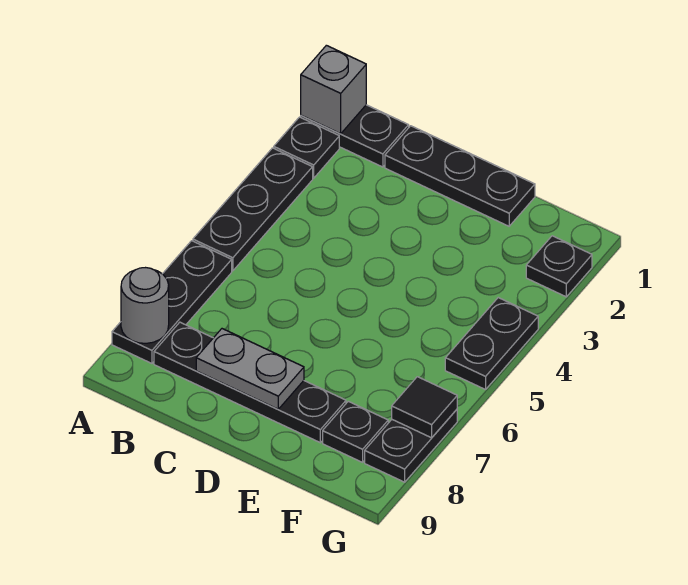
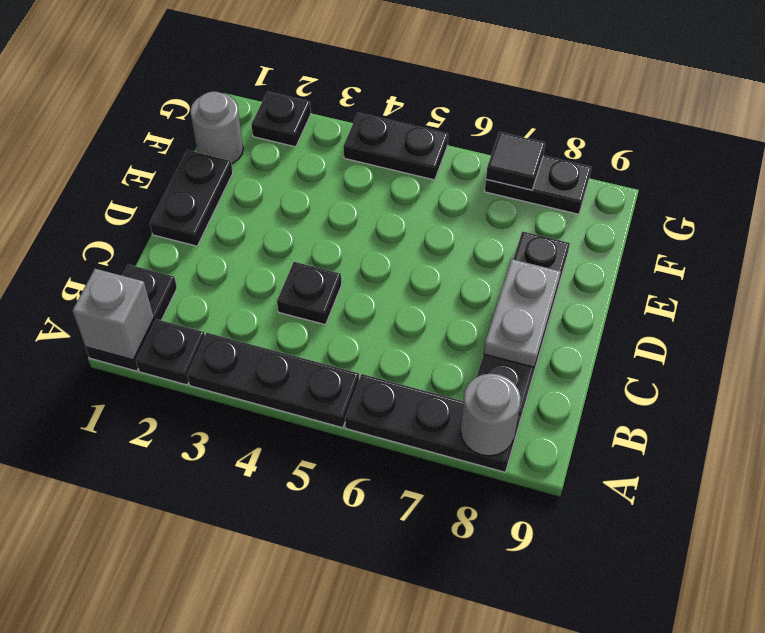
black plate C1:E1 level 1 -> black plate D1:E1 level 1
none -> grey round brick F1 level 1
black plate F8 level 1 -> black plate C4 level 1

